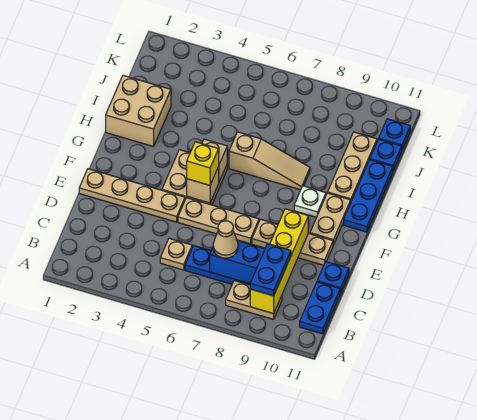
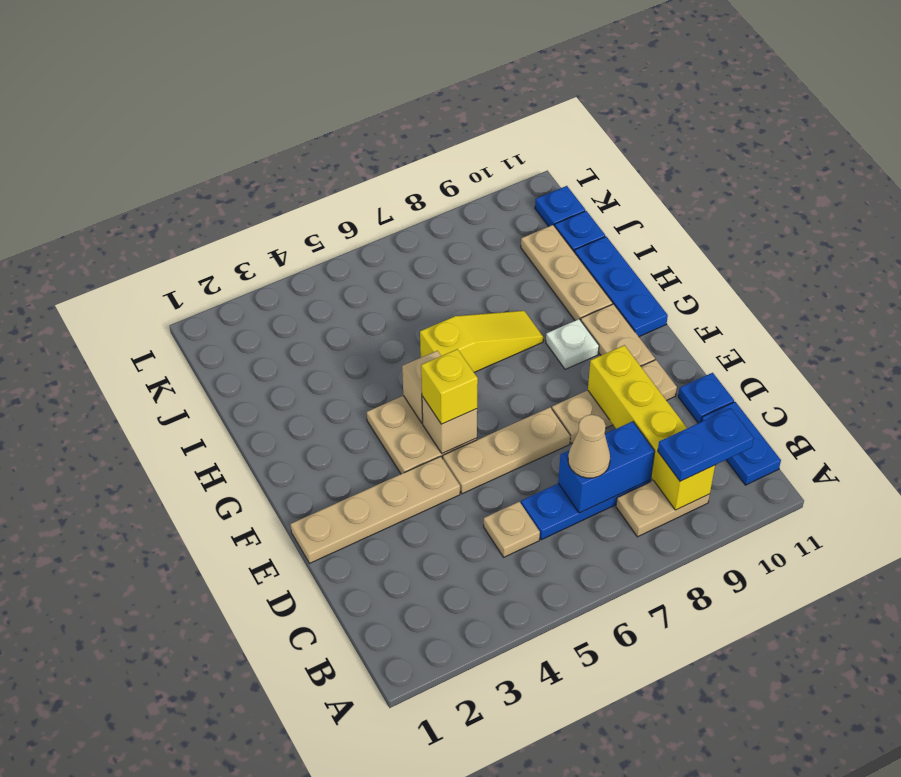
blue plate B9:C9 level 3 -> blue plate B9:B10 level 3
tan brick H1:I2 level 1 -> none
tan slope H6:H8 level 1 top 6 -> yellow slope H6:H8 level 1 top 6

